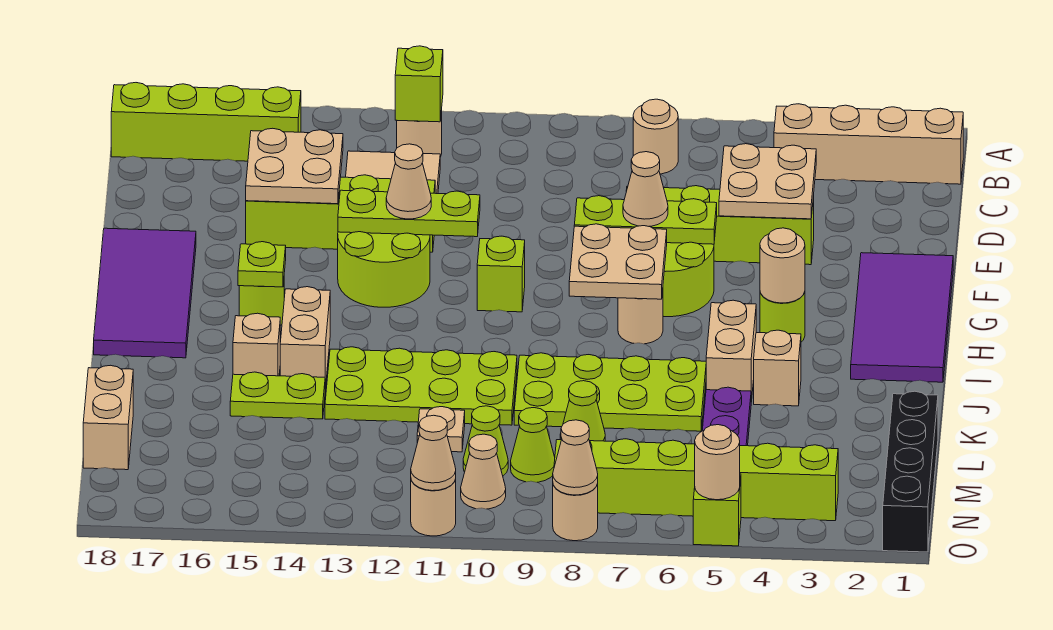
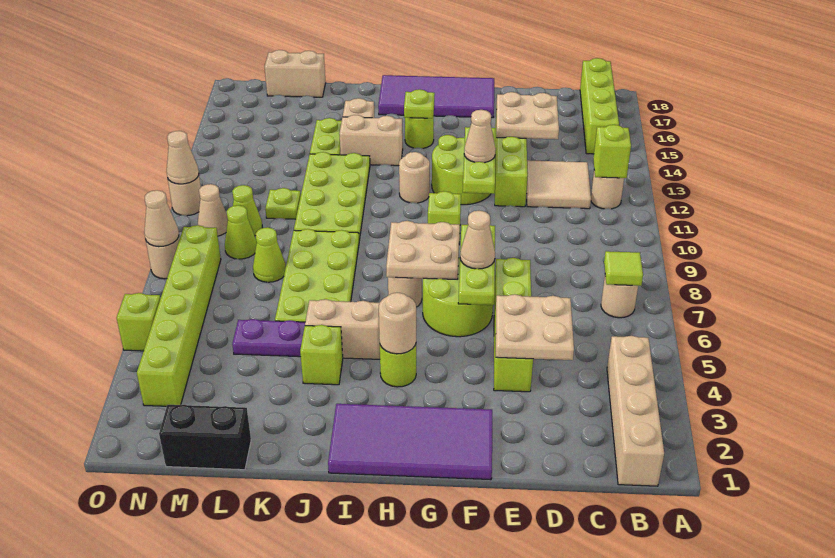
none -> lime tile B7 level 2
tan brick J4 level 1 -> lime brick J4 level 1
black brick L1:O1 level 1 -> black brick L1:M1 level 1
tan plate L11 level 1 -> lime plate L11 level 1
tan round brick O5 level 2 -> tan round brick H12 level 1

